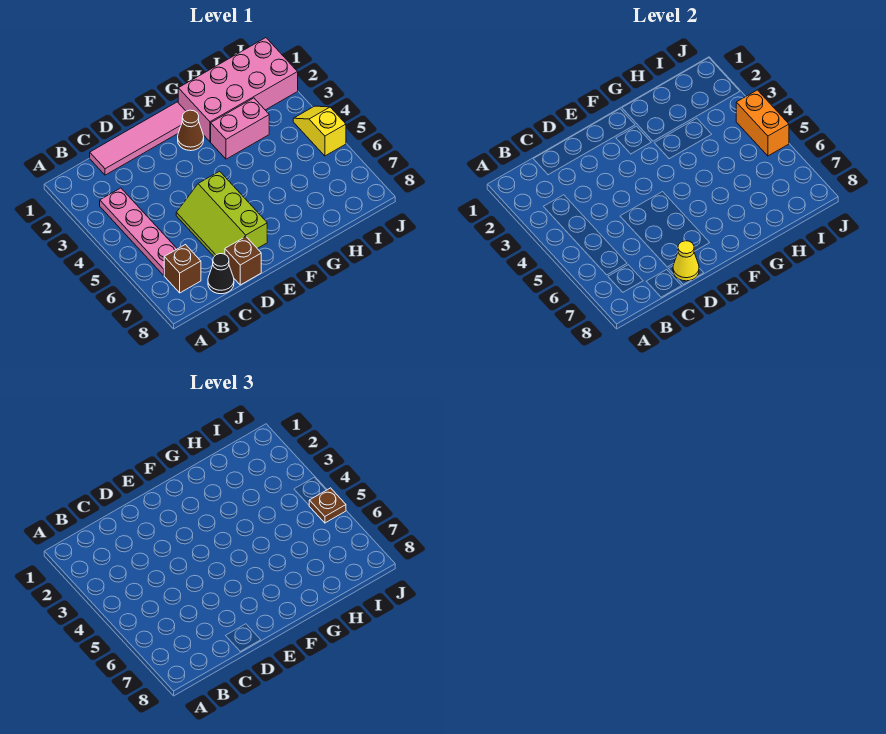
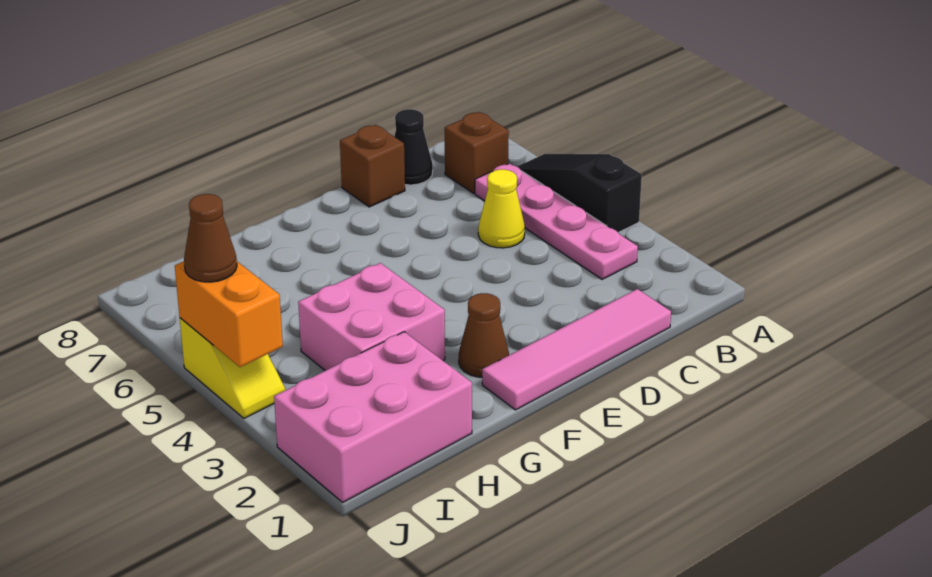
none -> black slope A4:A6 level 1 top 4
lime slope D5:E7 level 1 top E -> none
yellow cone D8 level 2 -> yellow cone C5 level 1
pink brick G1:J2 level 1 -> pink brick H1:J2 level 1
pink brick G3:H3 level 1 -> pink brick G3:H4 level 1
brown plate J5 level 3 -> brown cone J5 level 3

